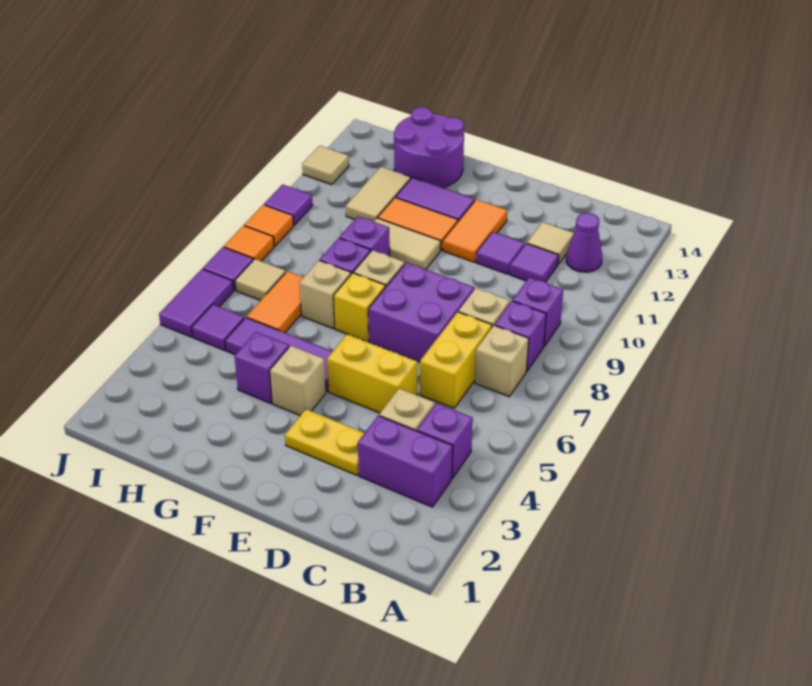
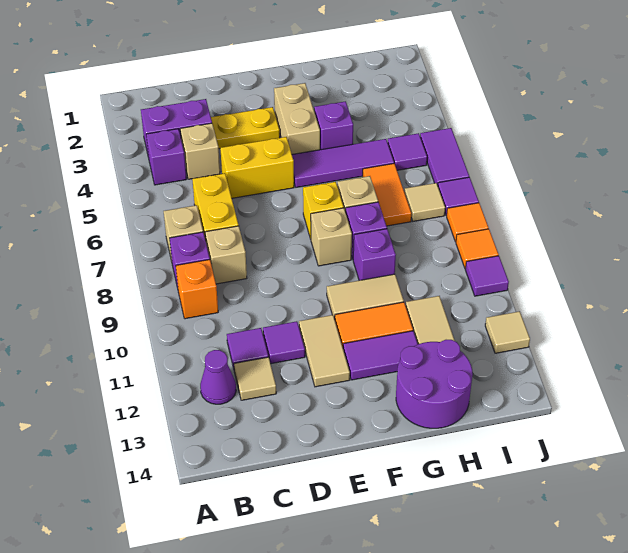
purple brick B9 level 1 -> orange brick B9 level 1
purple brick D7:E8 level 1 -> none
orange tile E11:E12 level 1 -> tan tile E11:E12 level 1
tan brick F4 level 1 -> tan brick F3:F4 level 1

